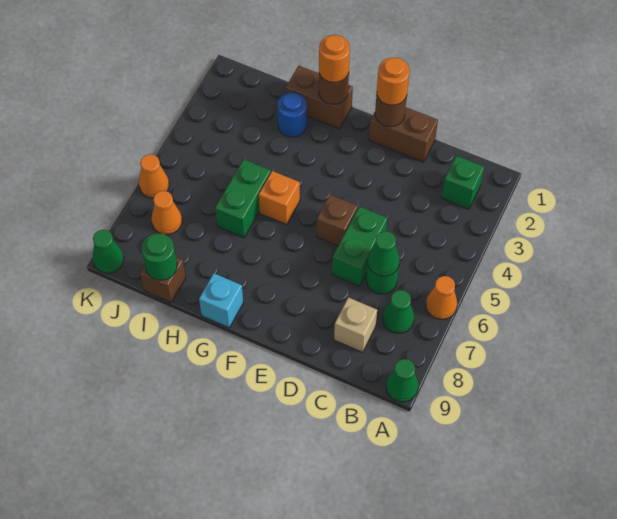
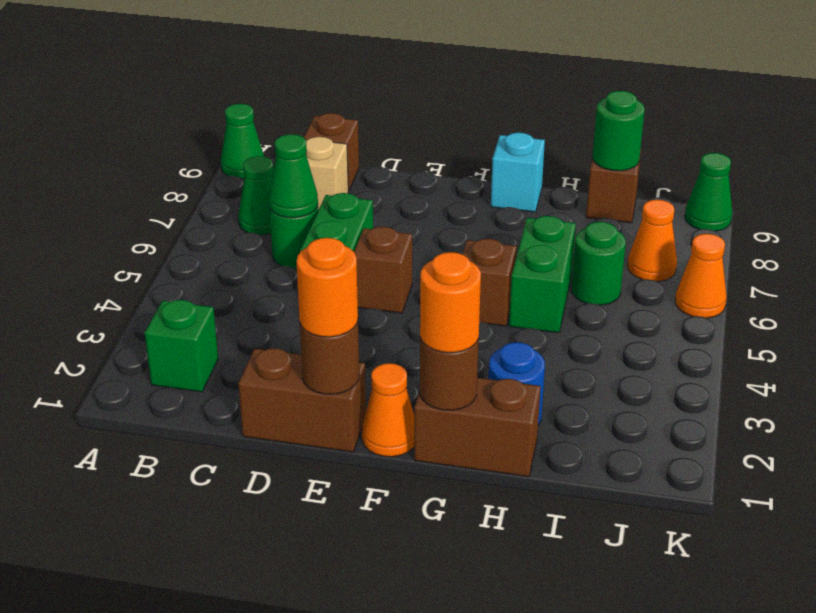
orange cone A6 level 1 -> orange cone F1 level 1
none -> brown brick C9 level 1
orange brick G5 level 1 -> brown brick G5 level 1
none -> green round brick I6 level 1

